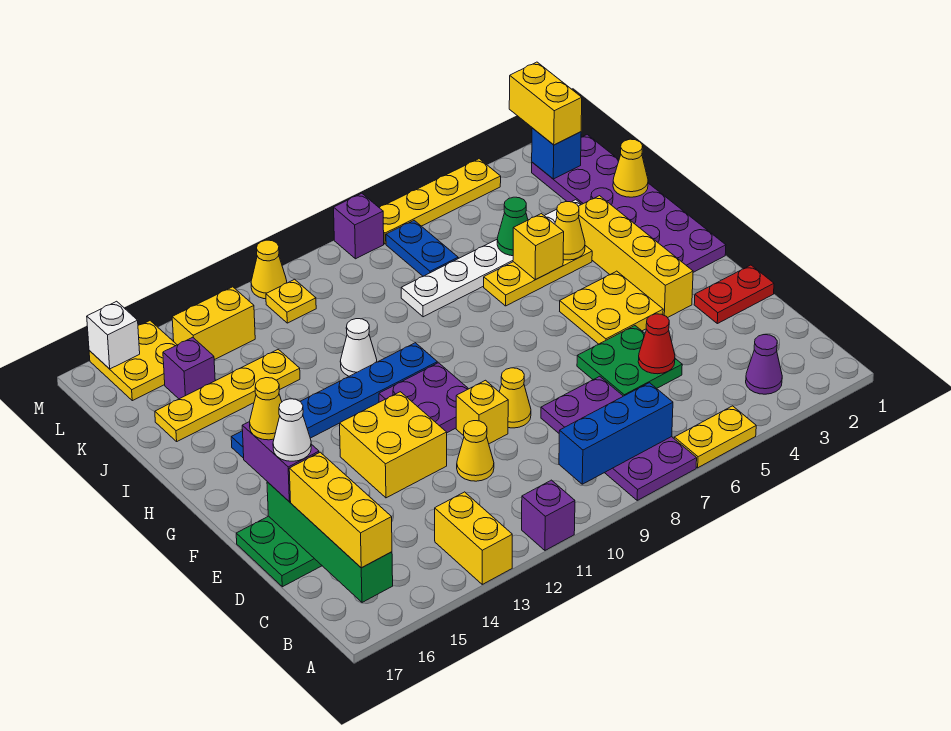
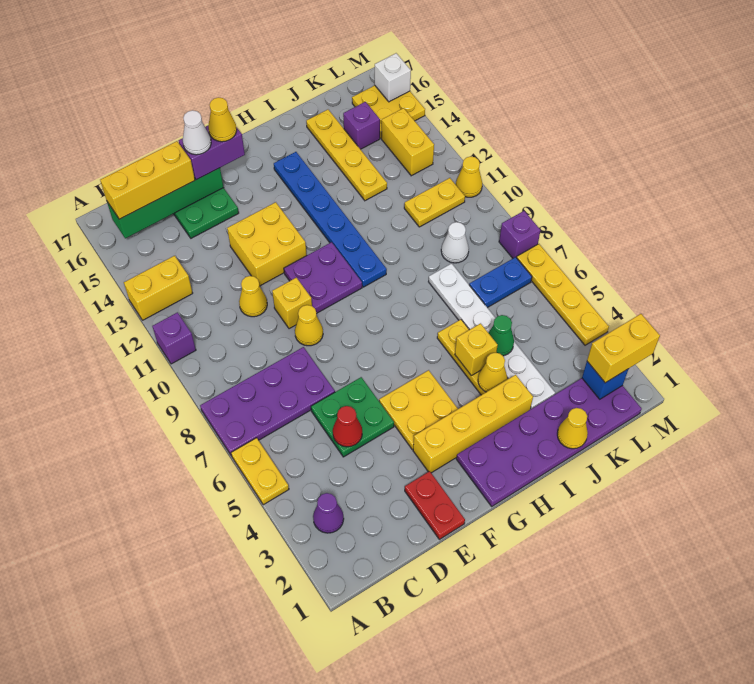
blue brick B7:B9 level 2 -> none
white cone I11 level 1 -> white cone K9 level 1
yellow plate L11 level 1 -> yellow plate K11:L11 level 1

